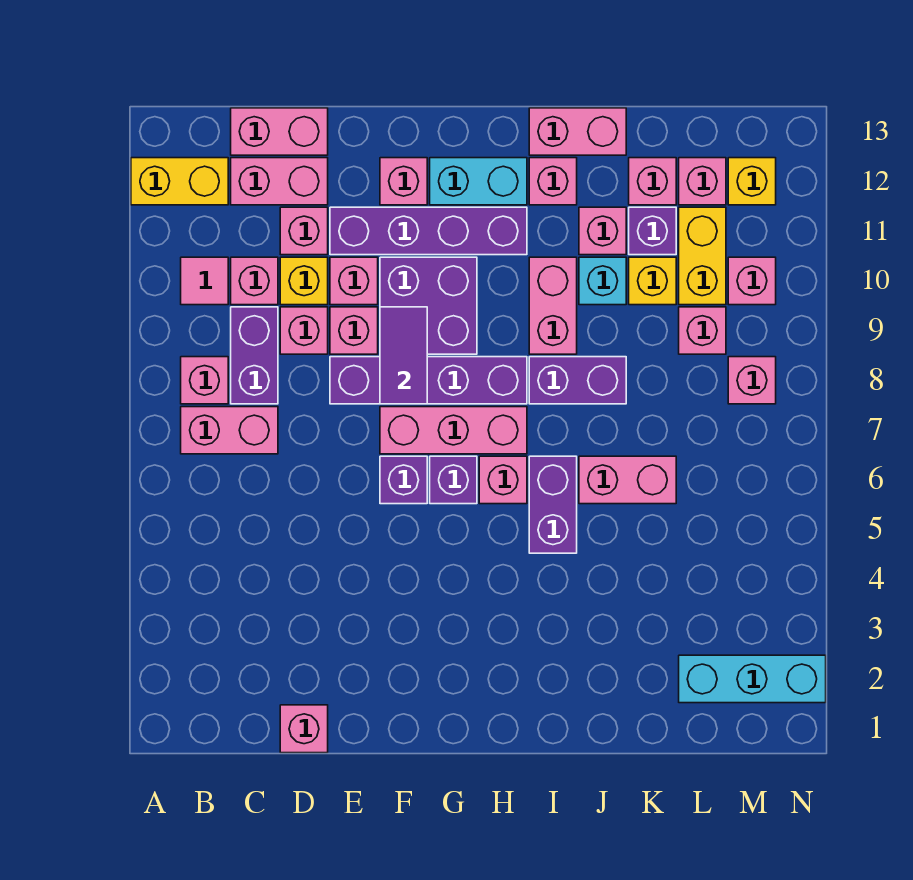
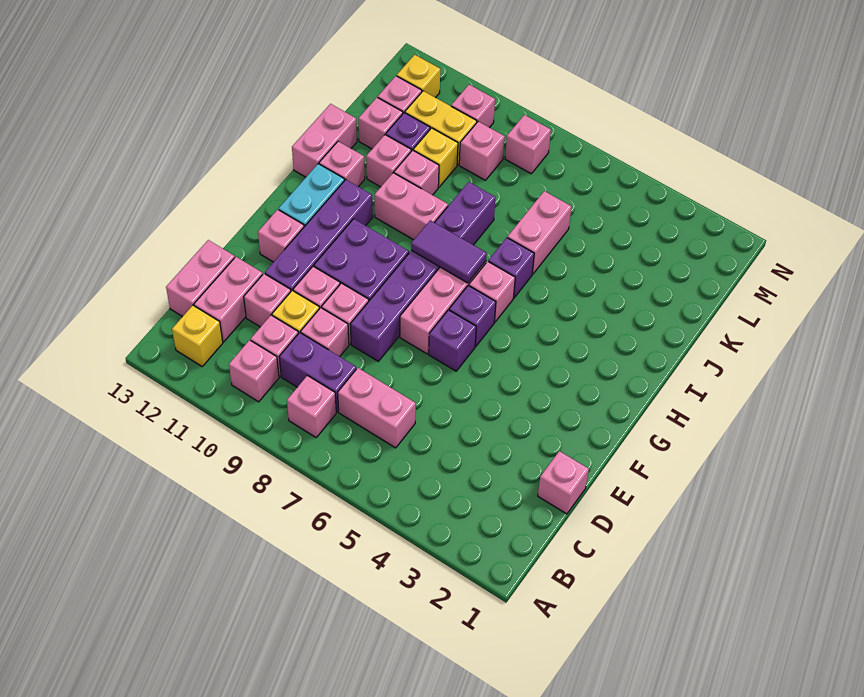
yellow brick A12:B12 level 1 -> yellow brick B12 level 1
pink brick B7:C7 level 1 -> pink brick C6:C7 level 1
pink tile B10 level 1 -> pink brick B10 level 1
purple tile F8:F9 level 2 -> purple tile H7:H8 level 2
purple brick I5:I6 level 1 -> purple brick I6 level 1
cyan brick J10 level 1 -> pink brick J10 level 1
cyan brick L2:N2 level 1 -> none

